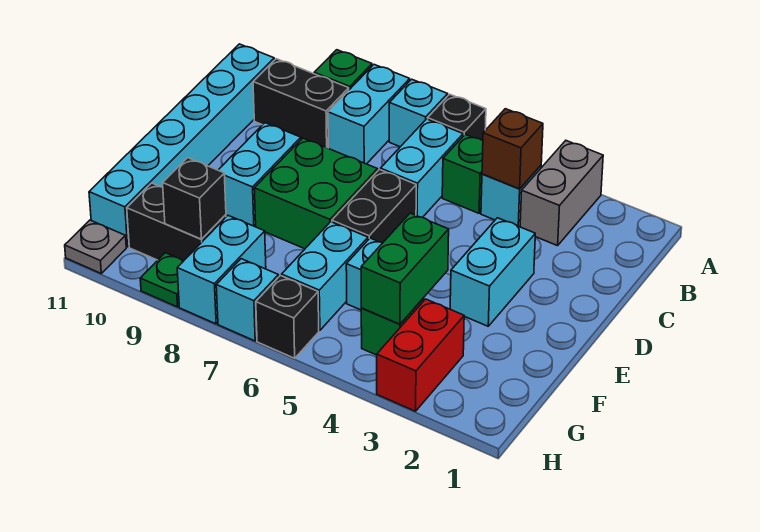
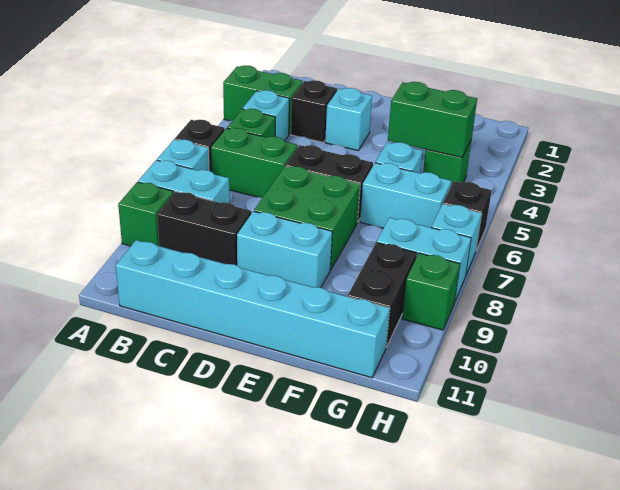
grey brick A3:B3 level 1 -> green brick A3:B3 level 1
brown brick B4 level 2 -> none
cyan brick B6:C6 level 1 -> green brick B6:C6 level 1
black brick B9:B10 level 1 -> black brick B9:C9 level 1
cyan brick D3:E3 level 1 -> cyan brick D3 level 1
red brick G3:H3 level 1 -> none
black brick G9 level 2 -> black brick C3 level 1
green plate H9 level 1 -> green brick H9 level 1
grey plate H11 level 1 -> none

